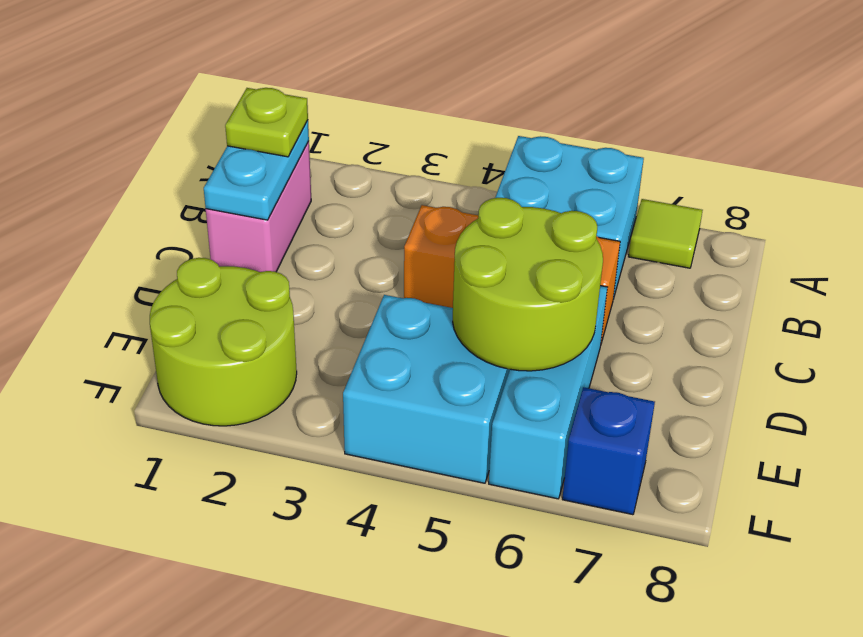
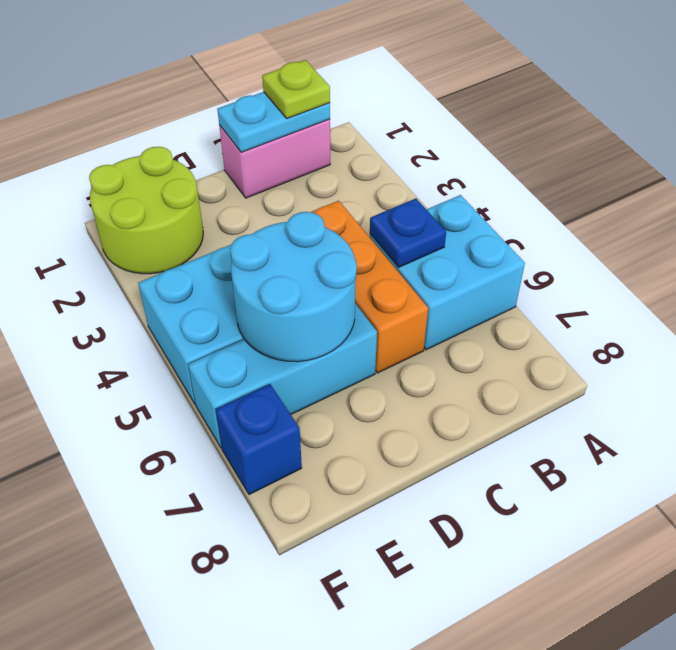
lime tile A7 level 1 -> none
none -> blue plate B5 level 2
lime round brick D5:E6 level 2 -> cyan round brick D5:E6 level 2

